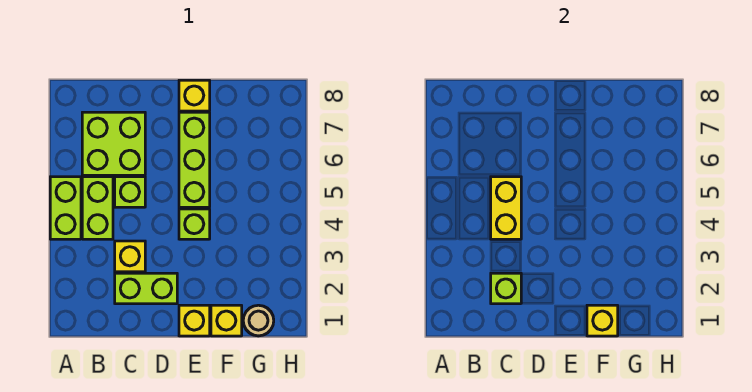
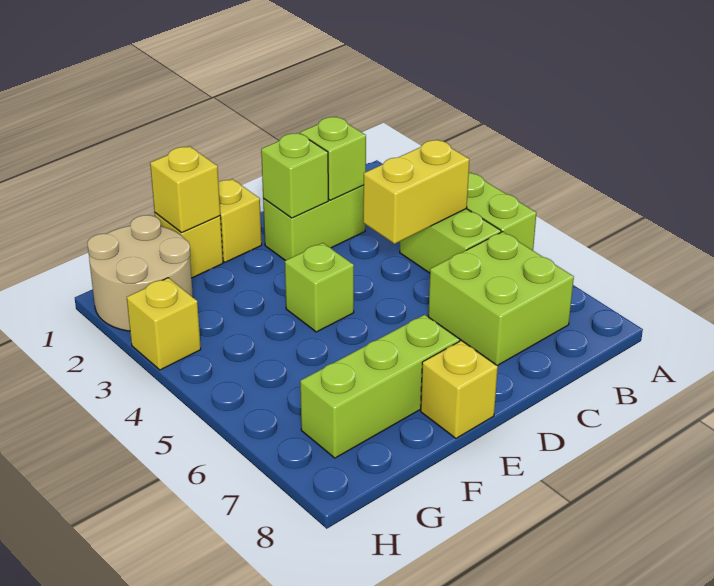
yellow brick C3 level 1 -> yellow brick H3 level 1
yellow brick C4:C5 level 2 -> yellow brick B4:C4 level 2
lime brick C5 level 1 -> lime brick D2 level 2
lime brick E5:E7 level 1 -> lime brick E7:G7 level 1
tan round brick G1 level 1 -> tan round brick G1:H2 level 1

